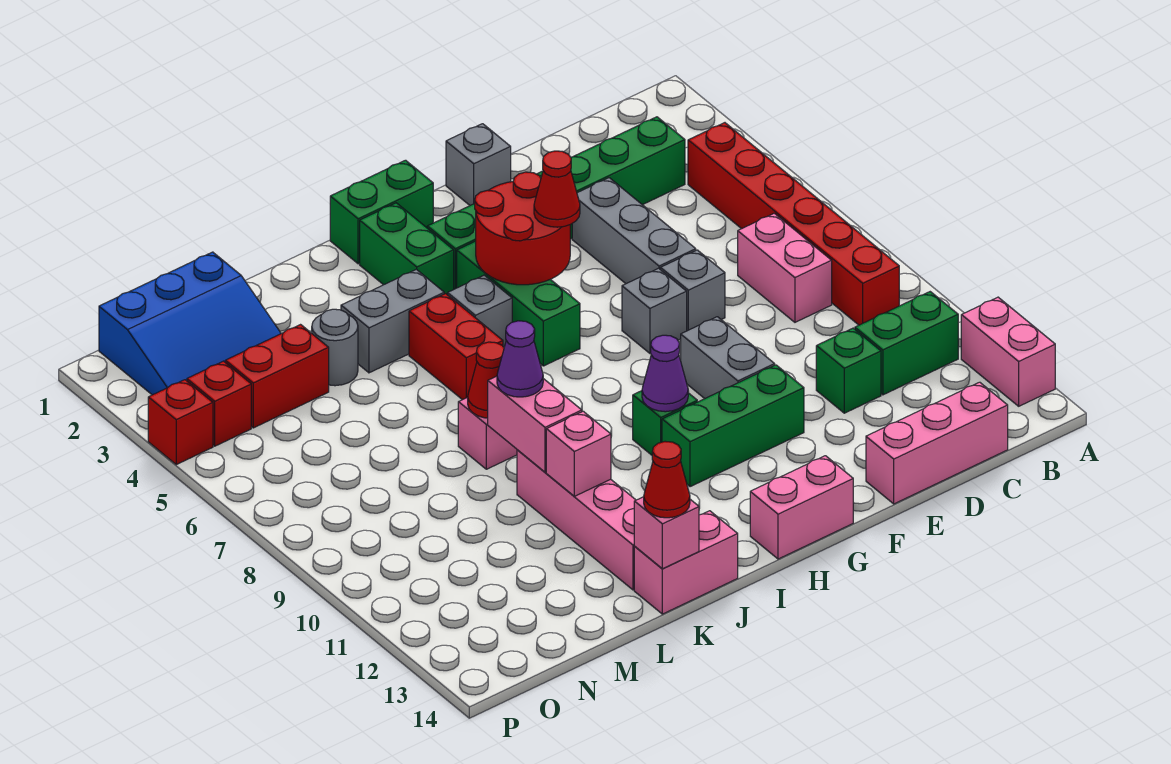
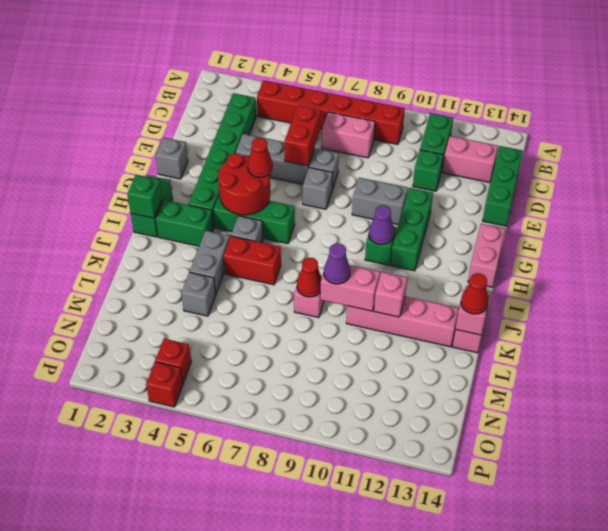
pink brick A12:A13 level 1 -> pink brick C12:C13 level 1
pink brick C14:E14 level 1 -> green brick C14:E14 level 1
none -> green brick I1 level 2
grey round brick L4 level 1 -> grey brick L4 level 1
blue slope M1:O3 level 1 top 1 -> none
red brick M4:N4 level 1 -> red brick D6:E6 level 2

